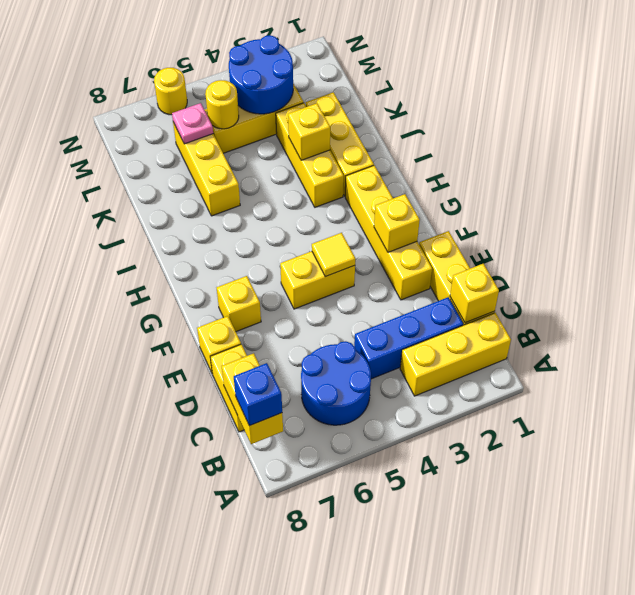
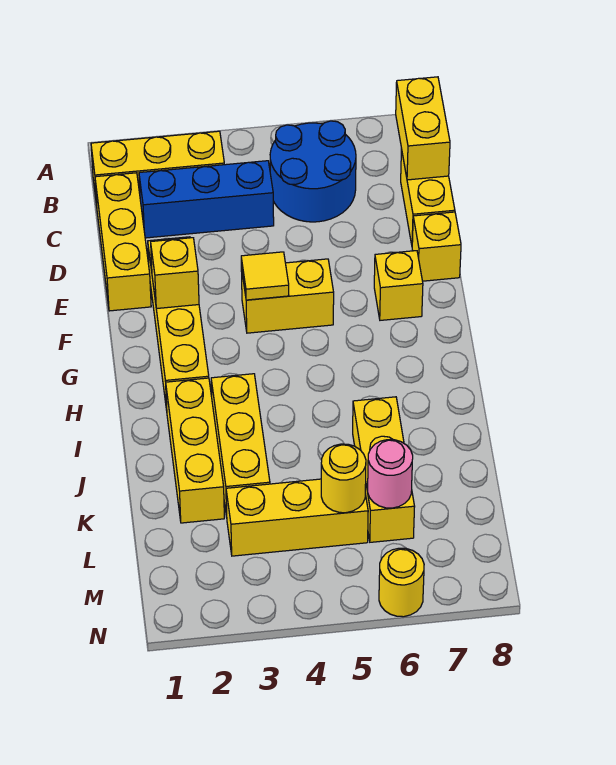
blue brick B8 level 3 -> none
yellow brick C1 level 2 -> none
yellow brick J3 level 2 -> none
blue round brick L3:M4 level 2 -> none
pink plate L6 level 2 -> pink round brick L6 level 2

